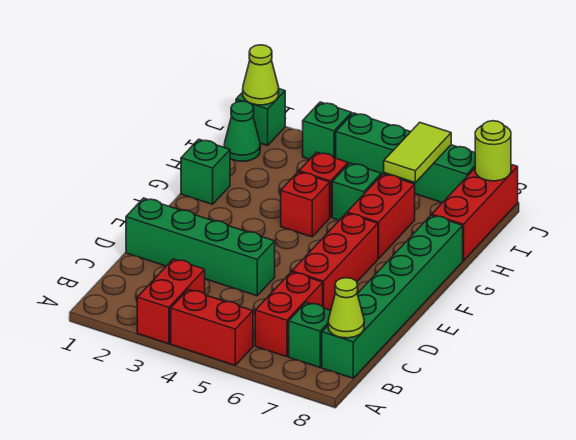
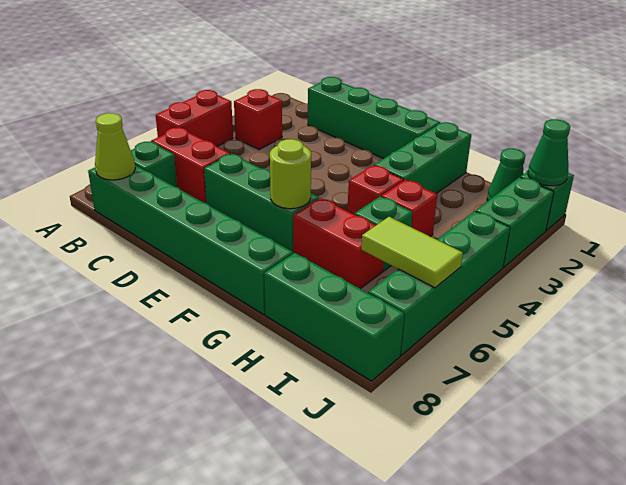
red brick A3:B3 level 1 -> red brick B3 level 1
green brick D1:D4 level 1 -> green brick C1:F1 level 1
red brick D6:F6 level 1 -> green brick D6:F6 level 1
green brick G1 level 1 -> green brick G1:G3 level 1
red brick H8:J8 level 1 -> green brick H8:J8 level 1
lime cone J1 level 2 -> green cone J1 level 2
green brick J3 level 1 -> green brick J2:J3 level 1
lime round brick J8 level 2 -> lime round brick F6 level 2

